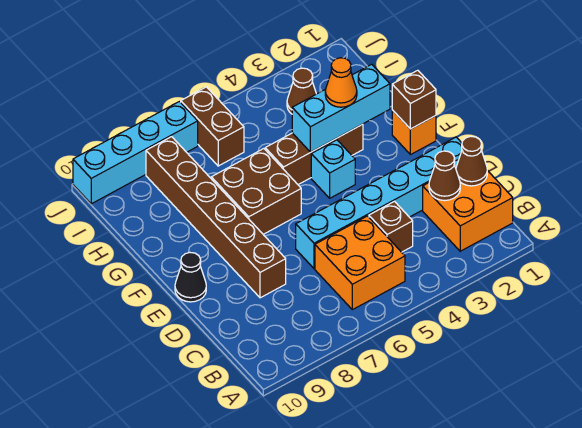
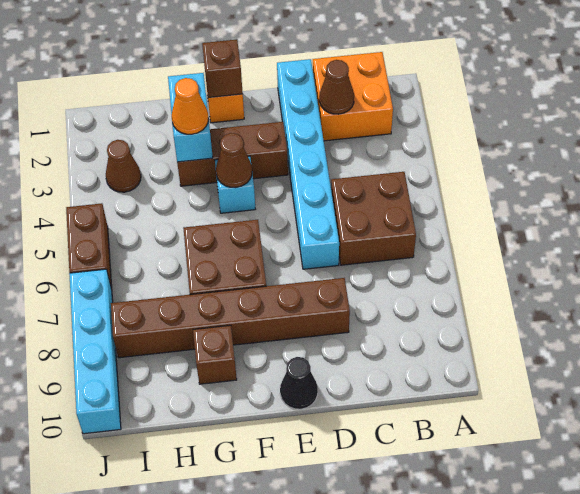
orange brick B5:C6 level 1 -> brown brick B5:C6 level 1
brown cone C1 level 2 -> brown cone F4 level 2
brown brick C4 level 1 -> brown brick G9 level 1
cyan brick G2:G4 level 2 -> cyan brick G2:G3 level 2
brown brick G3:G5 level 1 -> brown brick E3:G3 level 1
brown brick I6:J6 level 1 -> brown brick J5:J6 level 1

